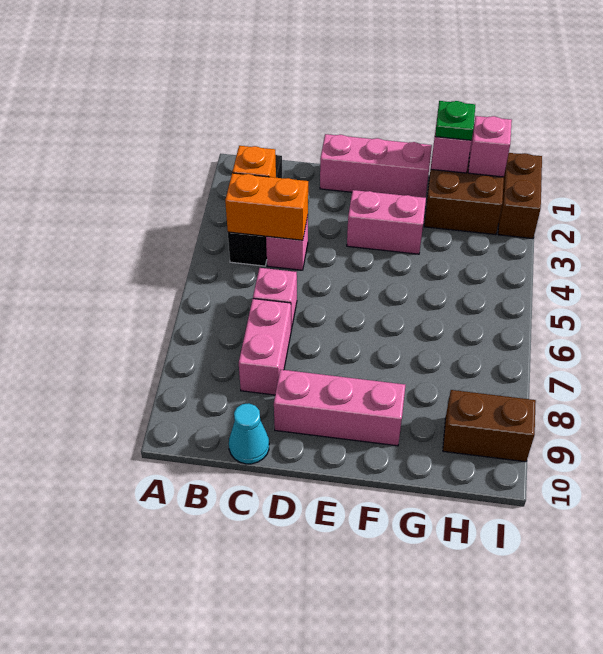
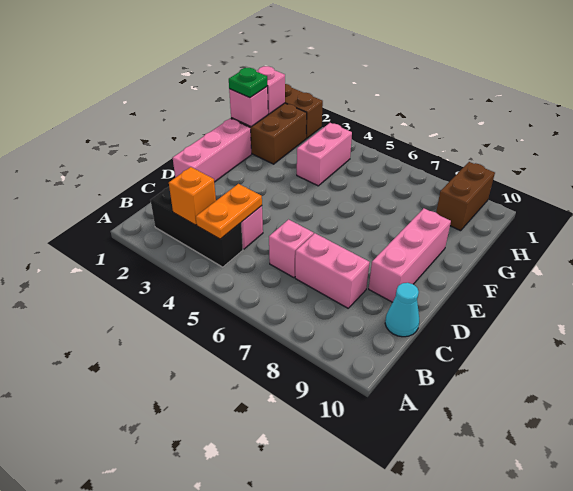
orange brick B4:C4 level 2 -> orange plate B4:C4 level 2
pink brick E3:F3 level 1 -> pink brick G4:H4 level 1

